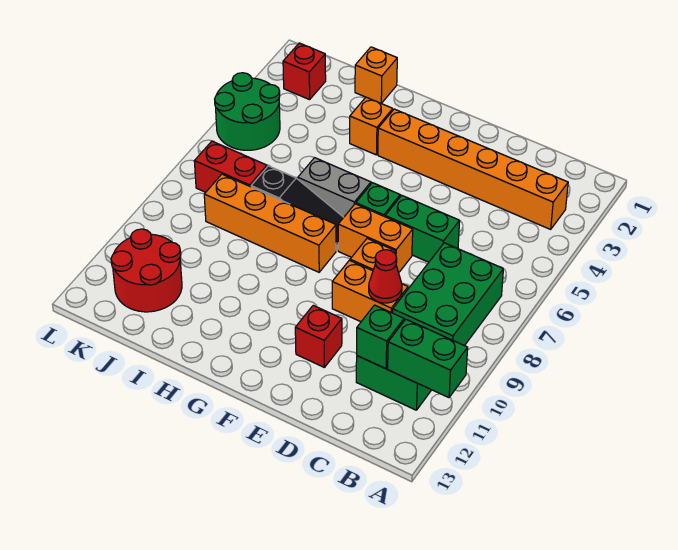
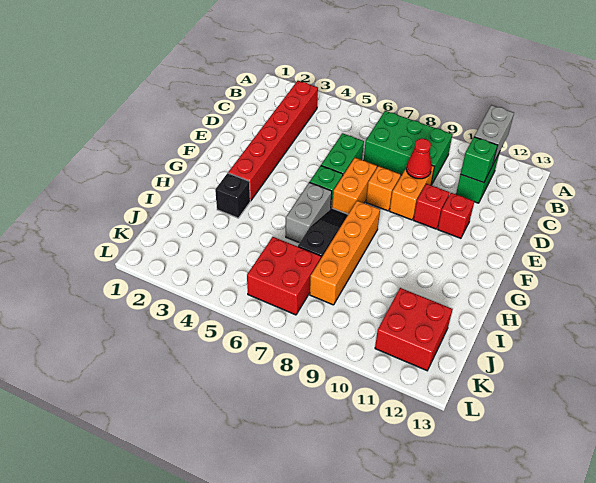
green brick A11:B11 level 2 -> grey brick A11:B11 level 2
orange brick B3:G3 level 1 -> red brick B3:G3 level 1
orange brick H3 level 1 -> black brick H3 level 1
orange brick I1 level 1 -> none
red brick J7:K7 level 1 -> red brick J6:K7 level 1
red round brick J11:K12 level 1 -> red brick J11:K12 level 1
red brick K2 level 1 -> red brick E10 level 1
green round brick K4:L5 level 1 -> none

